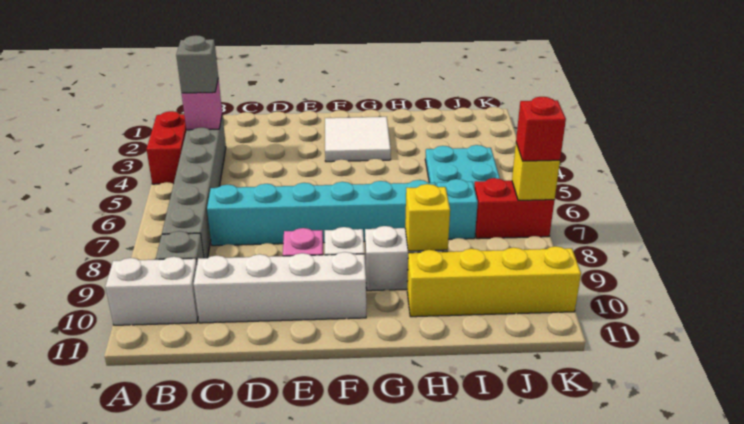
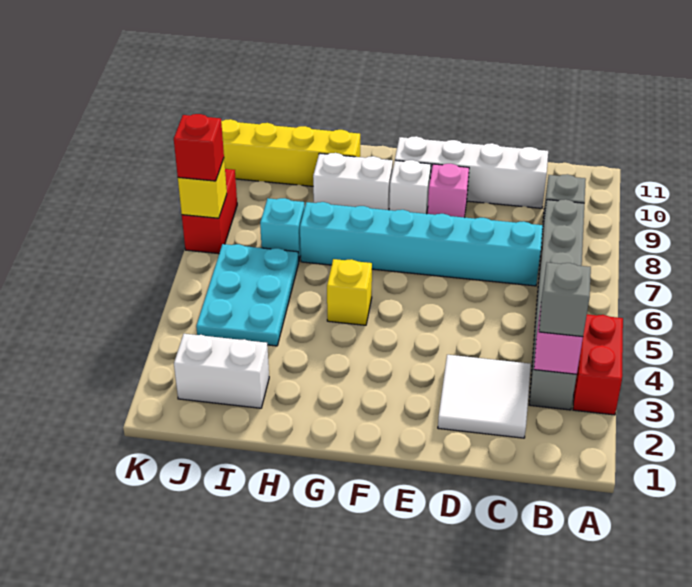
white brick A10:B10 level 1 -> white brick I2:J2 level 1
white tile F2:G3 level 1 -> white tile C2:D3 level 1
yellow brick H9 level 2 -> yellow brick G5 level 1
red brick J7:K7 level 1 -> red brick K7:K8 level 1

